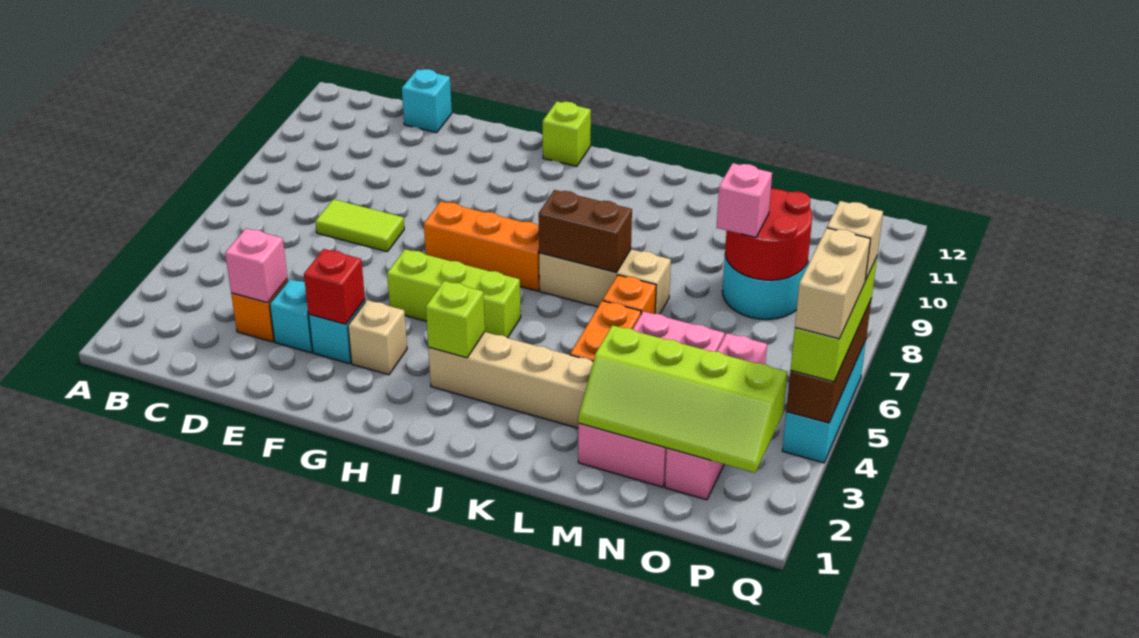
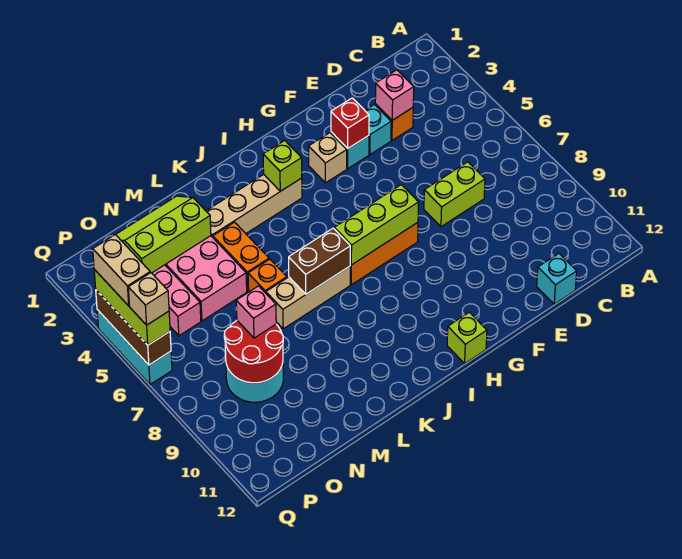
lime tile D7:E7 level 1 -> lime brick D7:E7 level 1
lime brick G5:I5 level 1 -> lime brick G7:I7 level 2
lime slope M2:P3 level 2 top 3 -> lime slope M2:O3 level 2 top 3

